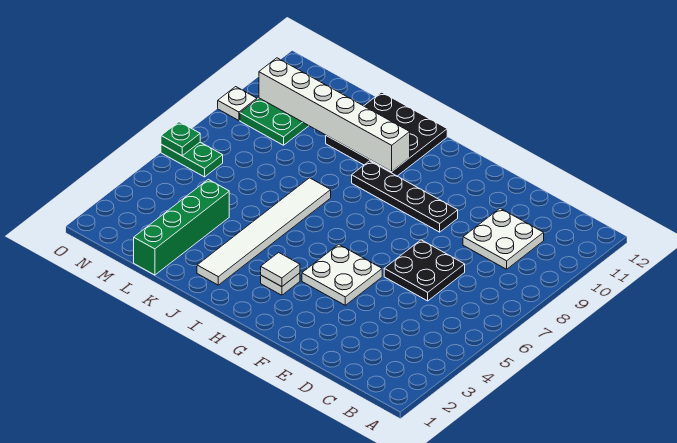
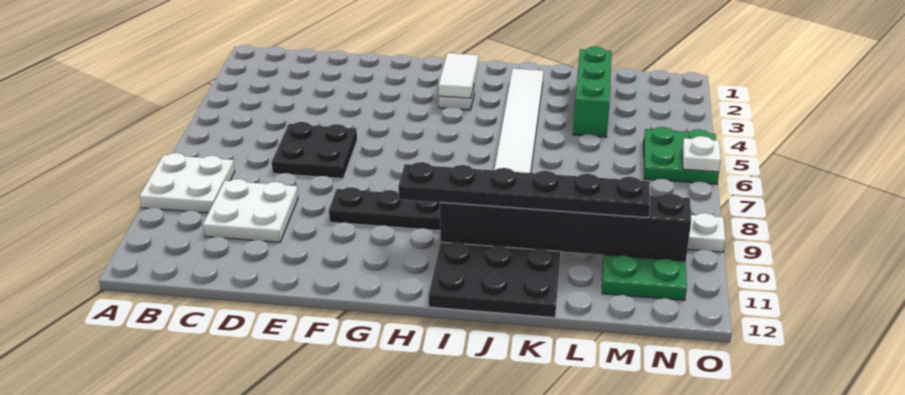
white plate F4:G5 level 1 -> white plate A8:B9 level 1
white tile H3 level 2 -> white tile H2:H3 level 2
none -> black plate H10:M10 level 3
white brick I10:N10 level 2 -> black brick I10:N10 level 2
green brick L1:L4 level 1 -> green brick L2:L4 level 1
green plate N6:O6 level 1 -> green plate N5:O6 level 1
green plate O6 level 2 -> white plate O6 level 2

